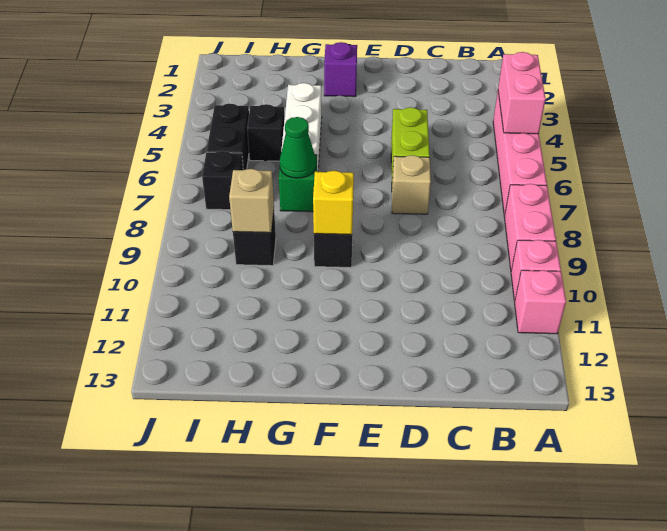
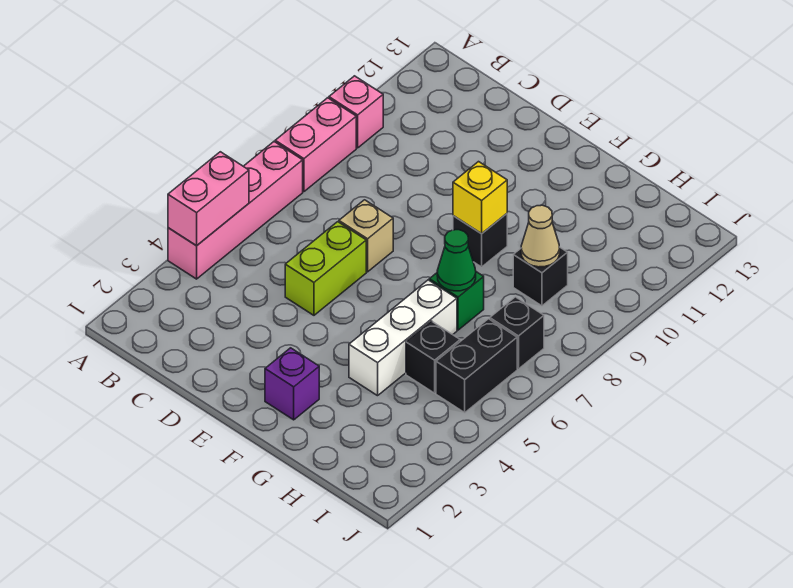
pink brick A11 level 1 -> none
tan brick H9 level 2 -> tan cone H9 level 2

